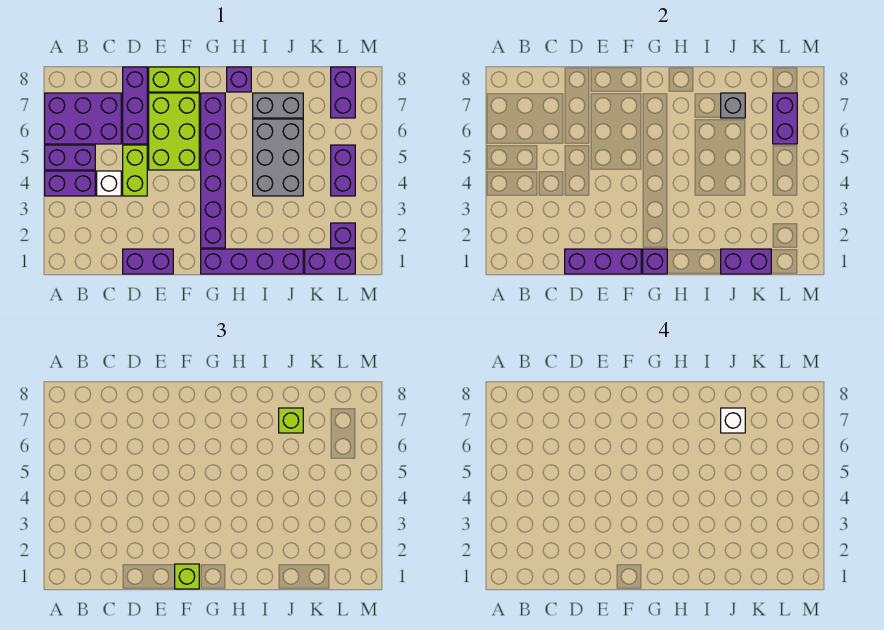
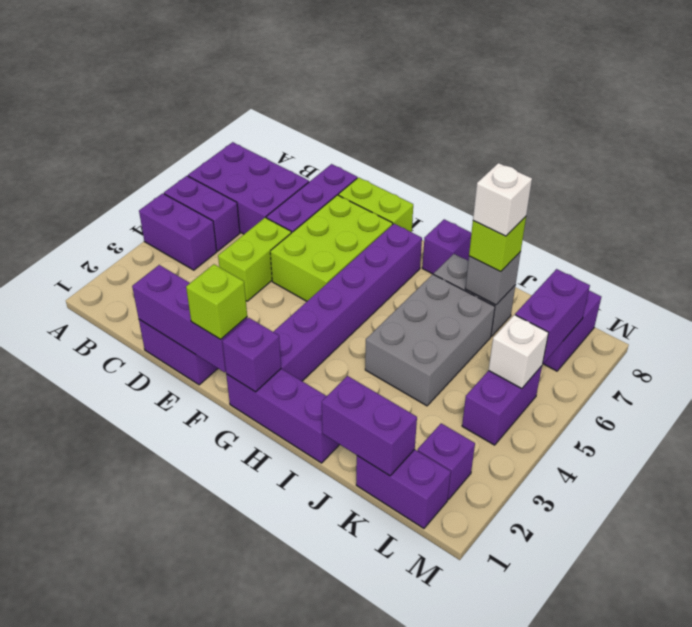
white brick C4 level 1 -> white brick L5 level 2
purple brick G1:J1 level 1 -> purple brick G1:I1 level 1

